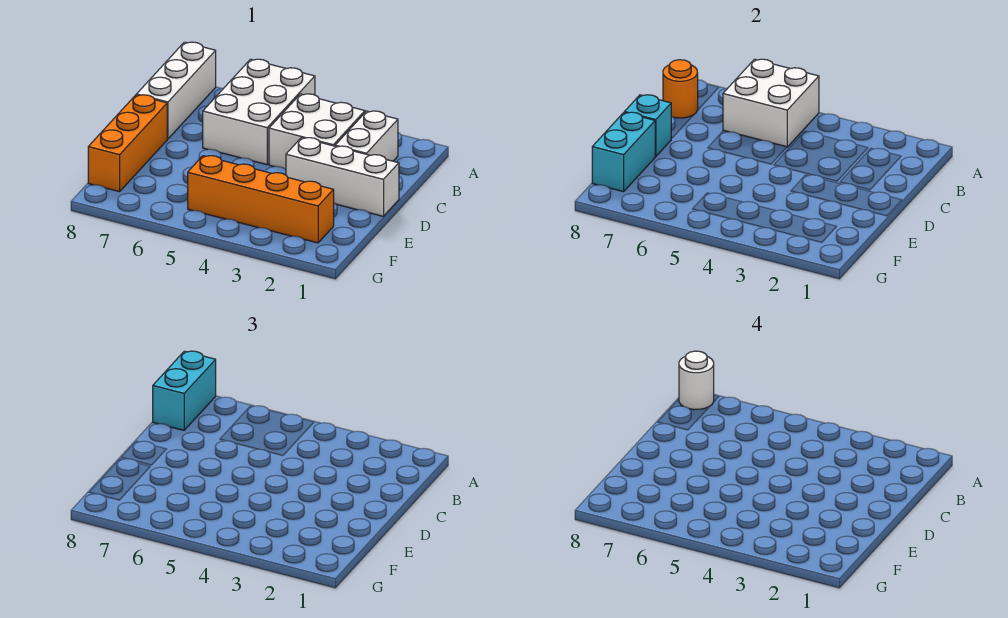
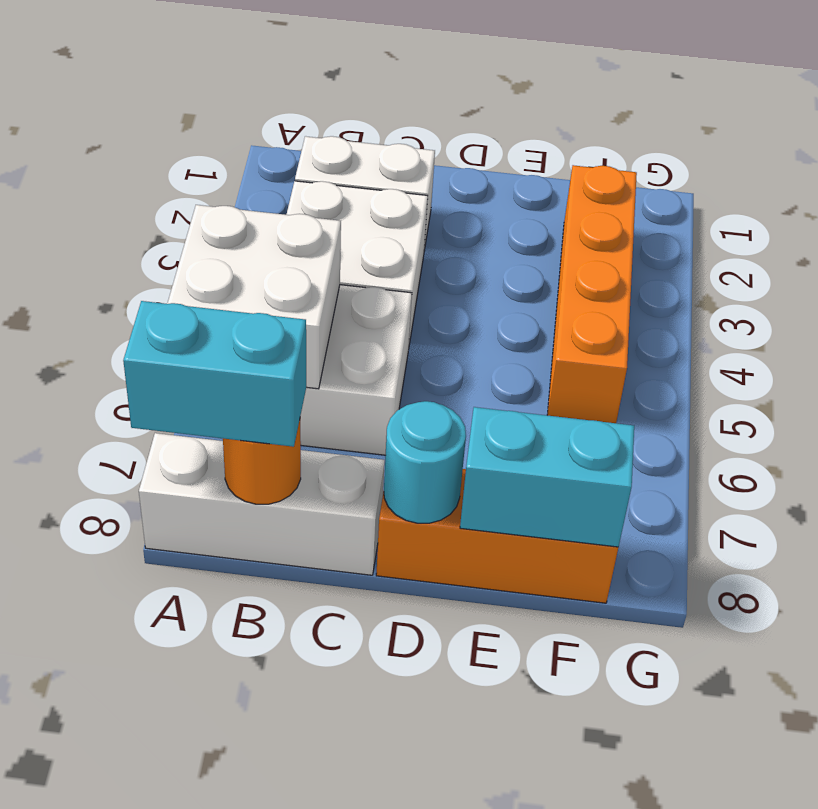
white round brick A8 level 4 -> none
white brick D1:D3 level 1 -> none
cyan brick D8 level 2 -> cyan round brick D8 level 2

